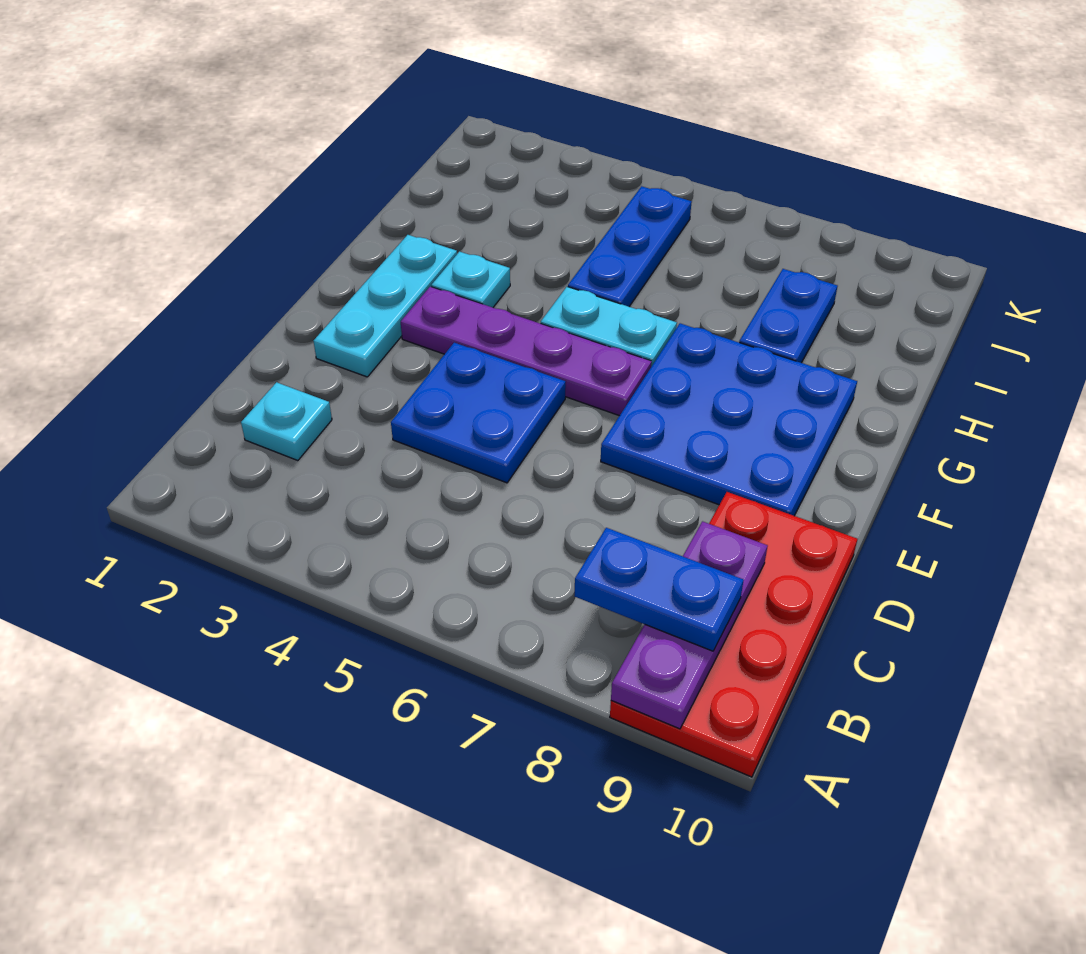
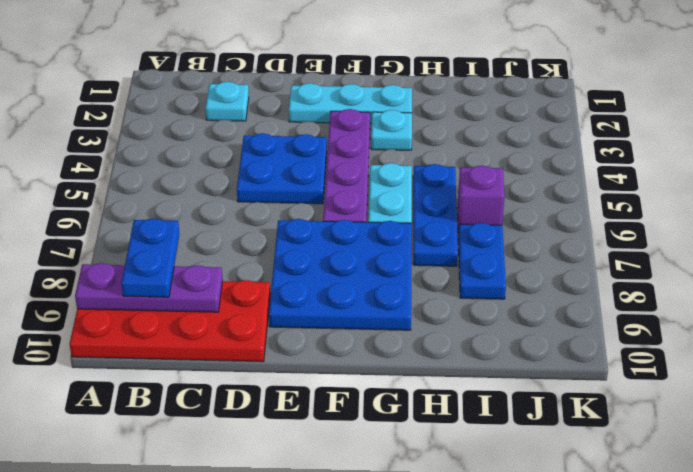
blue plate H5:J5 level 1 -> blue plate H5:H7 level 1
blue plate H8:I8 level 1 -> blue plate I7:I8 level 1
none -> purple brick I6 level 1

